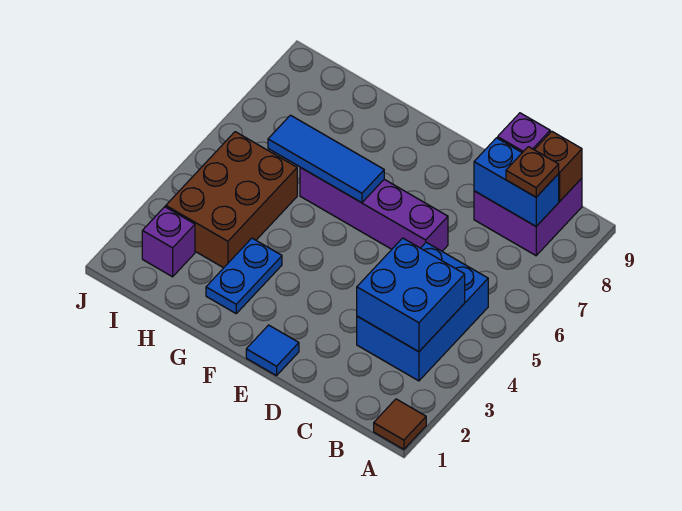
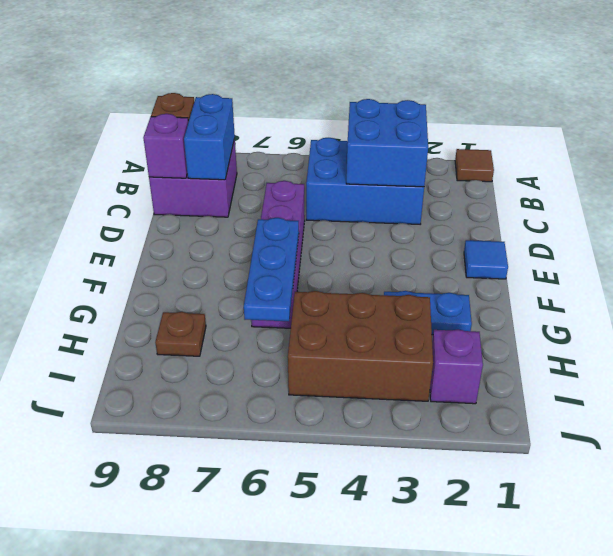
brown plate B8 level 3 -> brown plate H8 level 1
blue tile F6:H6 level 2 -> blue plate F6:H6 level 2

